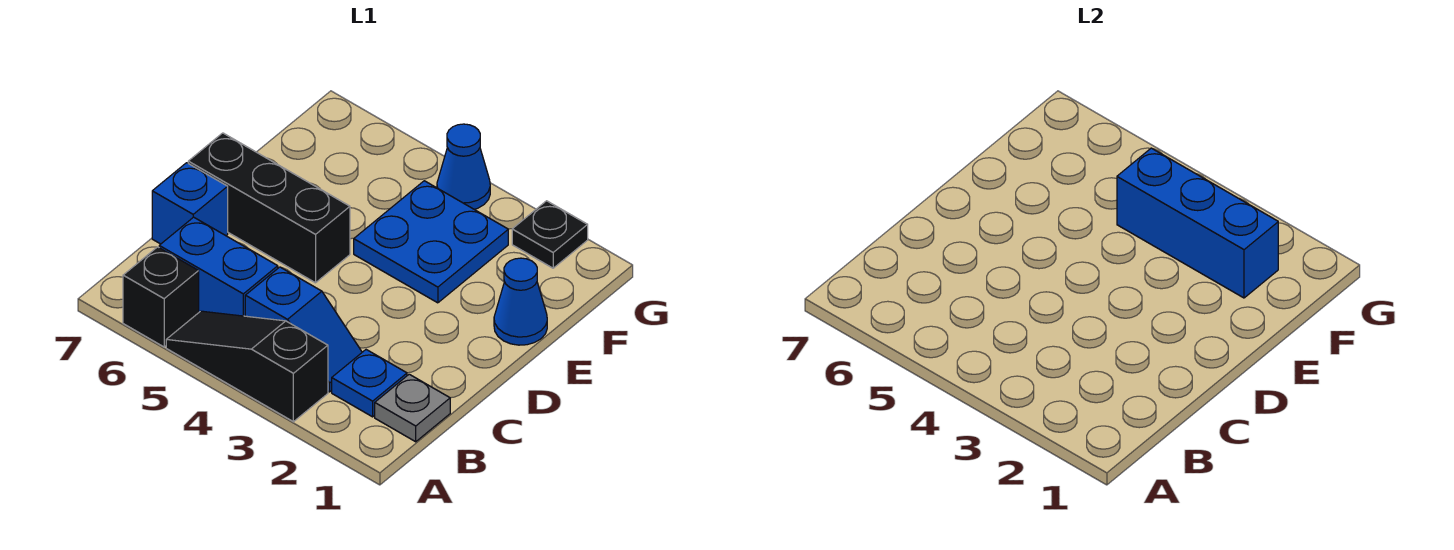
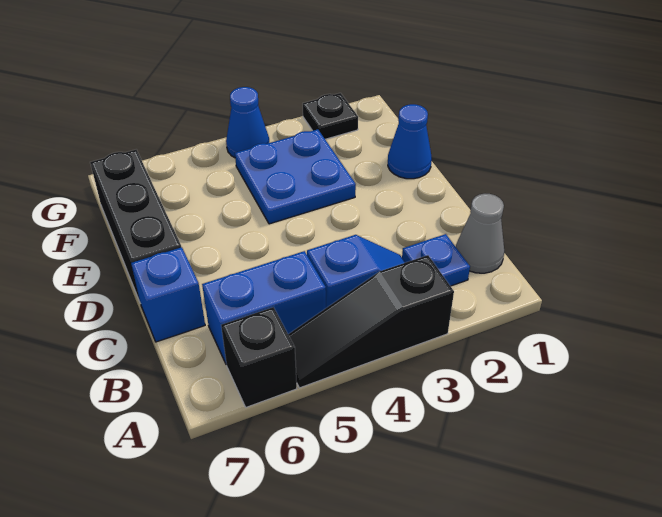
grey plate B1 level 1 -> grey cone B1 level 1
black brick D5:D7 level 1 -> black brick D7:F7 level 1
blue brick F2:F4 level 2 -> none

